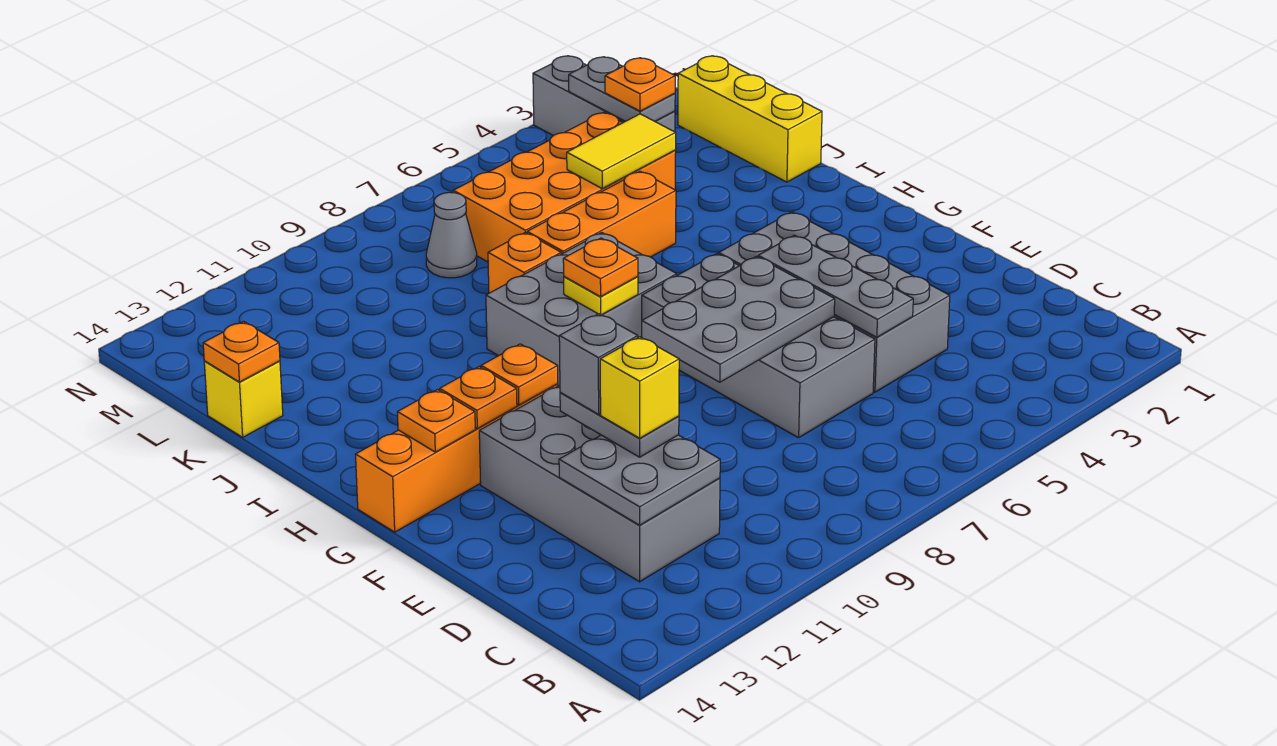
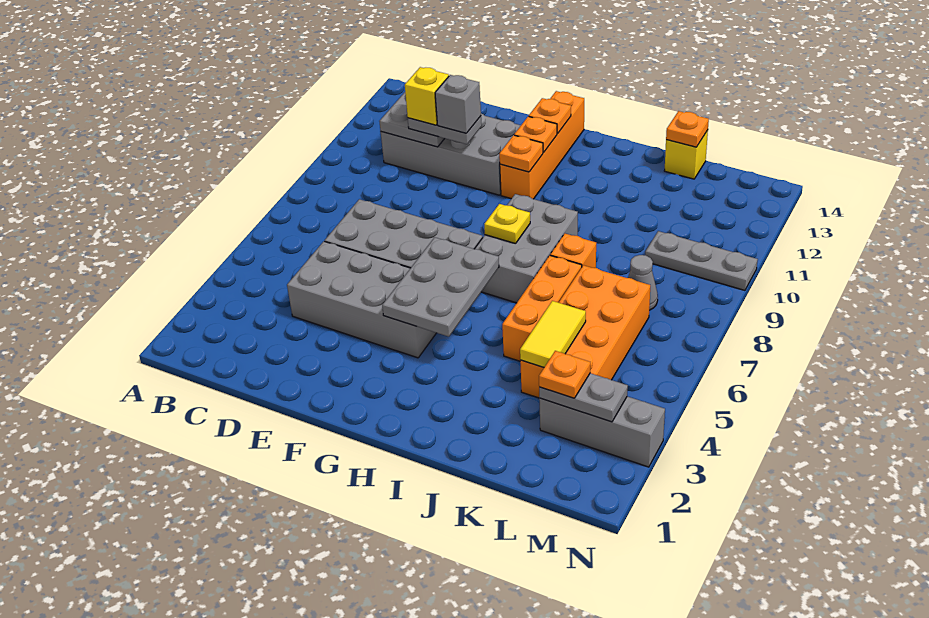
grey plate D5:F5 level 2 -> grey plate L10:N10 level 1
grey plate E6:F8 level 2 -> grey plate G4:H6 level 2
orange plate H8 level 3 -> none
yellow brick J1:L1 level 1 -> none

